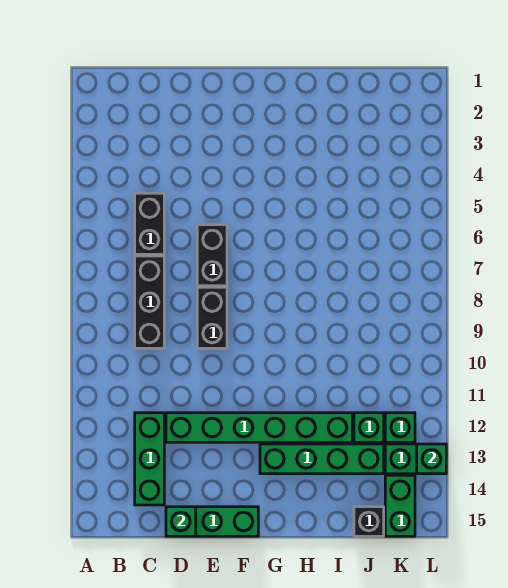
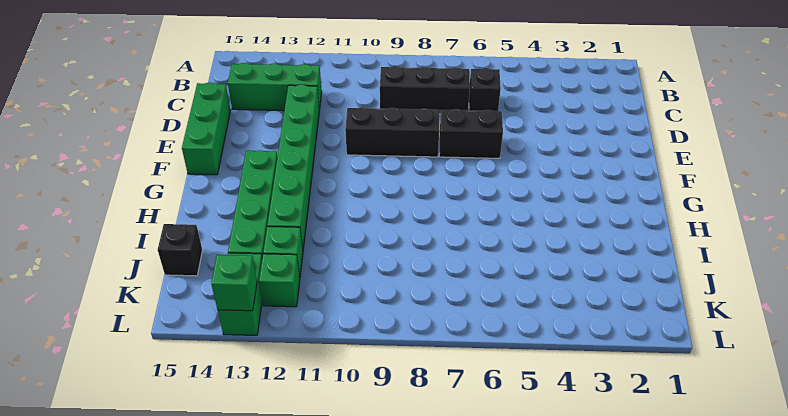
black brick C5:C6 level 1 -> black brick C6 level 1
green brick D15 level 2 -> none
black brick E8:E9 level 1 -> black brick E8:E10 level 1
green brick K14:K15 level 1 -> none

